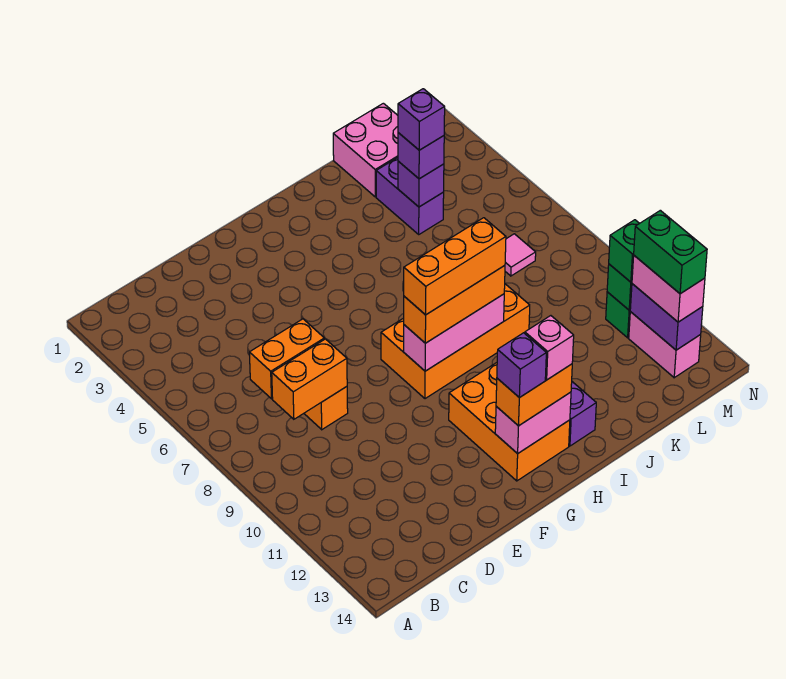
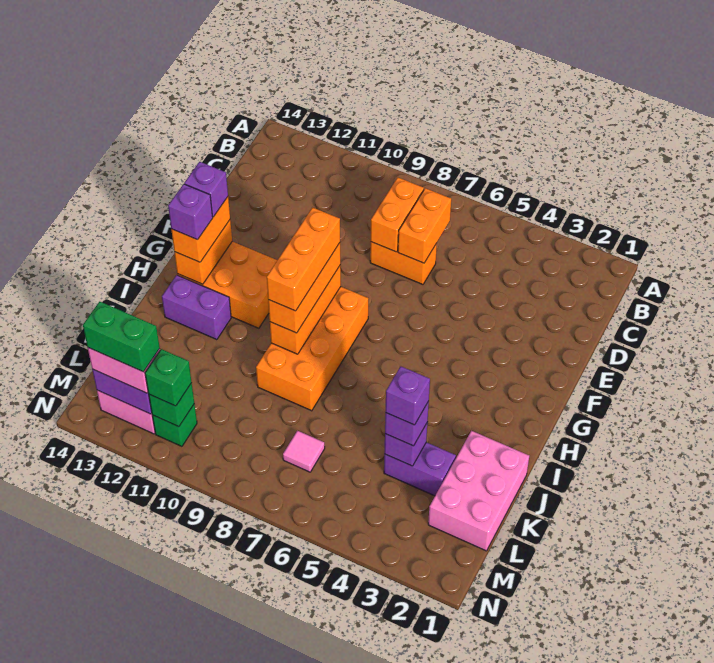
pink brick G9:I9 level 2 -> orange brick G9:I9 level 2
pink brick G13:H13 level 2 -> orange brick G13:H13 level 2
pink brick H13 level 4 -> purple brick H13 level 4
pink brick K1:L2 level 1 -> pink brick J1:L2 level 1

